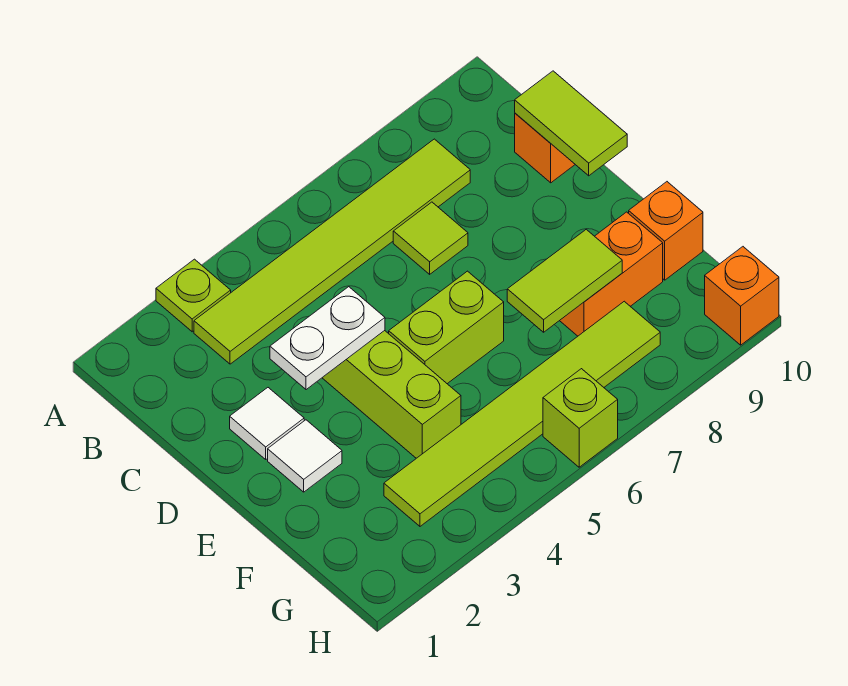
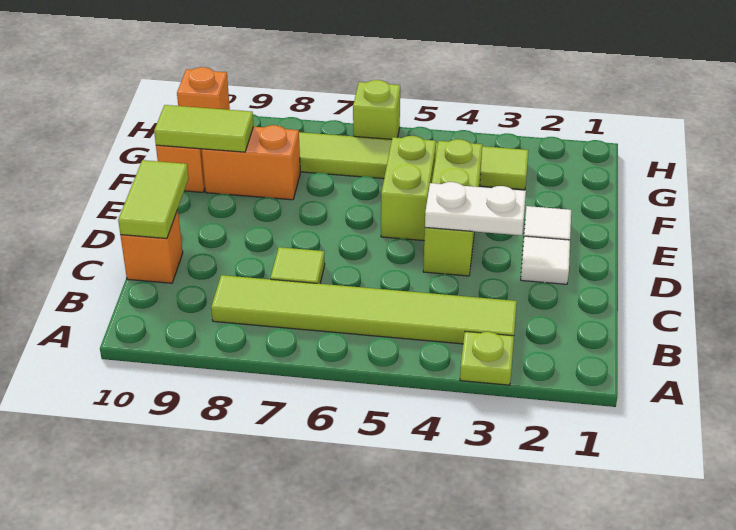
lime brick E5:E6 level 1 -> lime brick E5:F5 level 1
lime tile F7:F8 level 2 -> lime tile F9:F10 level 2

